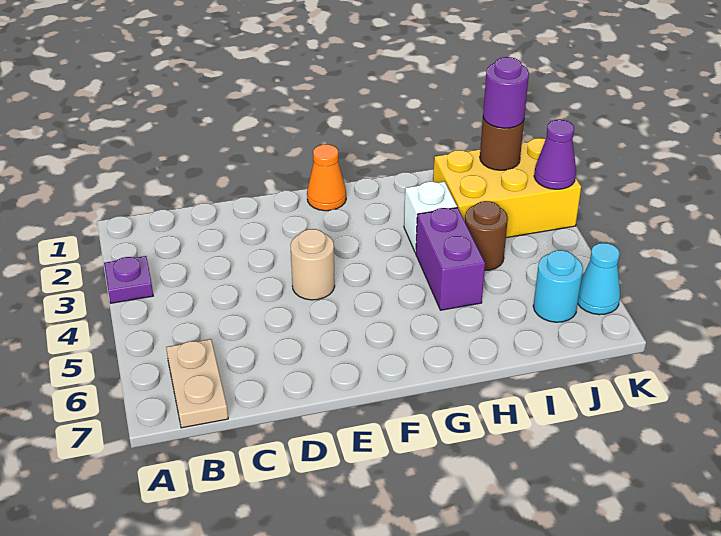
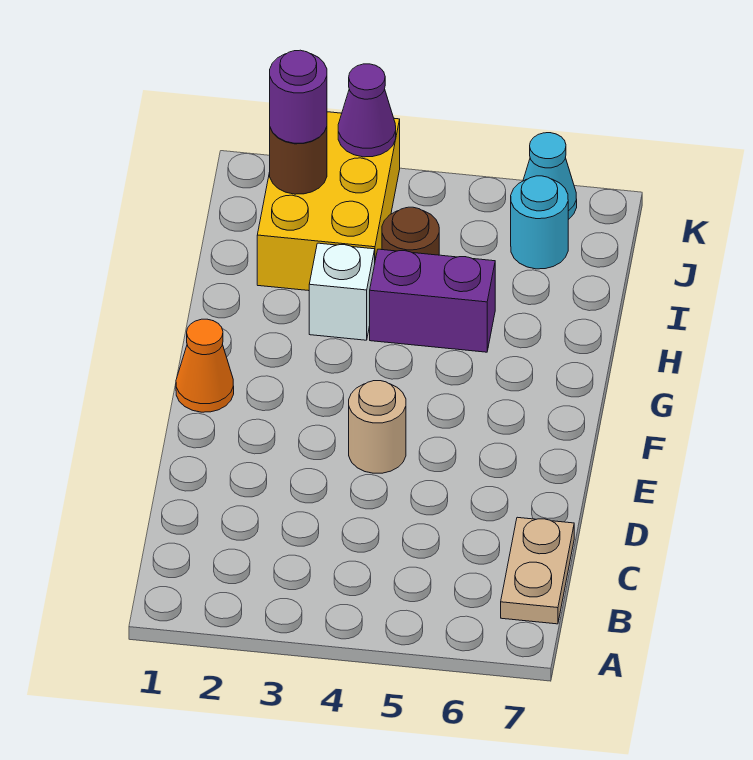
purple plate A3 level 1 -> none
tan plate B6:B7 level 1 -> tan plate B7:C7 level 1

